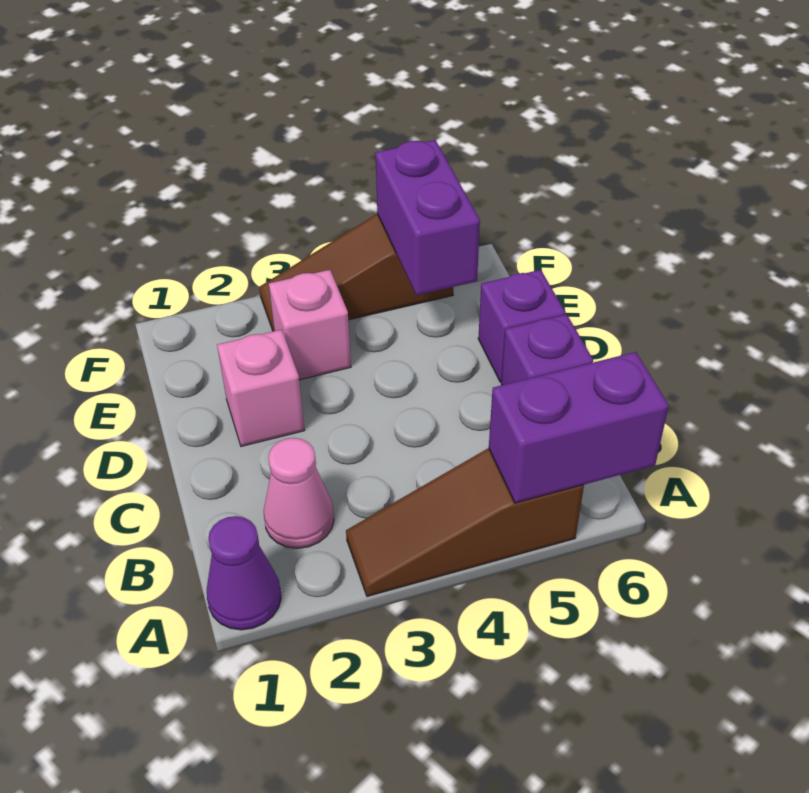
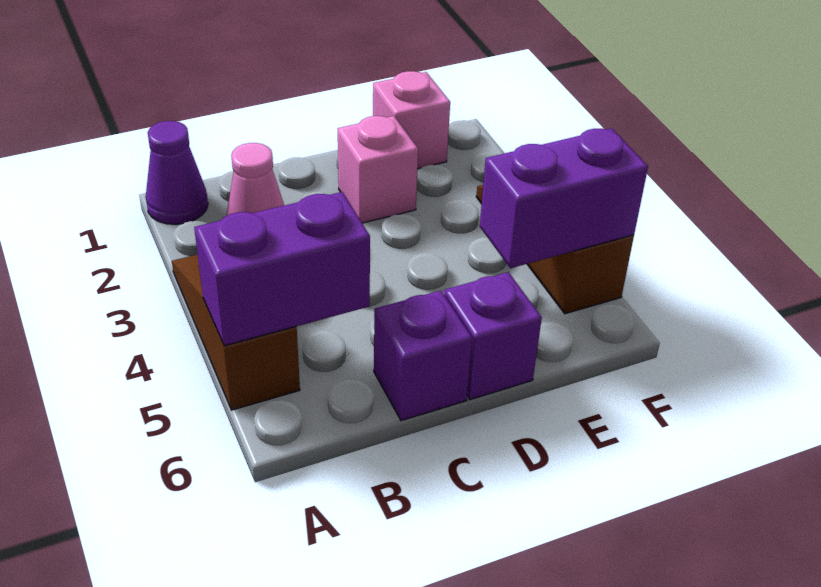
purple brick A5:A6 level 2 -> purple brick A5:B5 level 2
pink brick E3 level 1 -> pink brick E1 level 1

